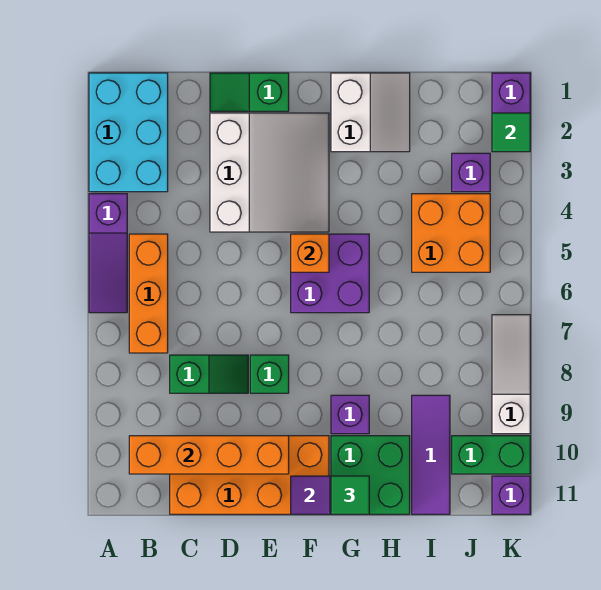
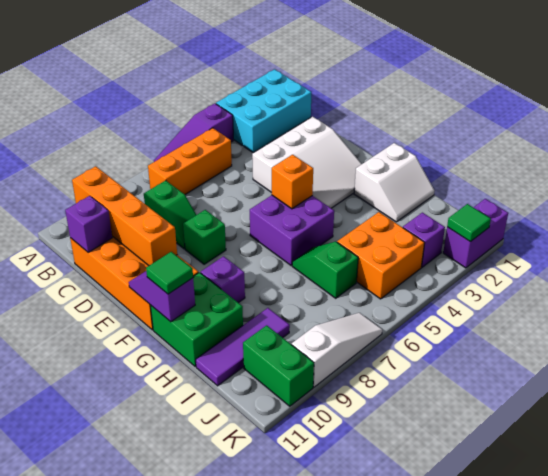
green slope D1:E1 level 1 top E -> green slope H6:I6 level 1 top I
purple brick K11 level 1 -> purple brick C11 level 2

